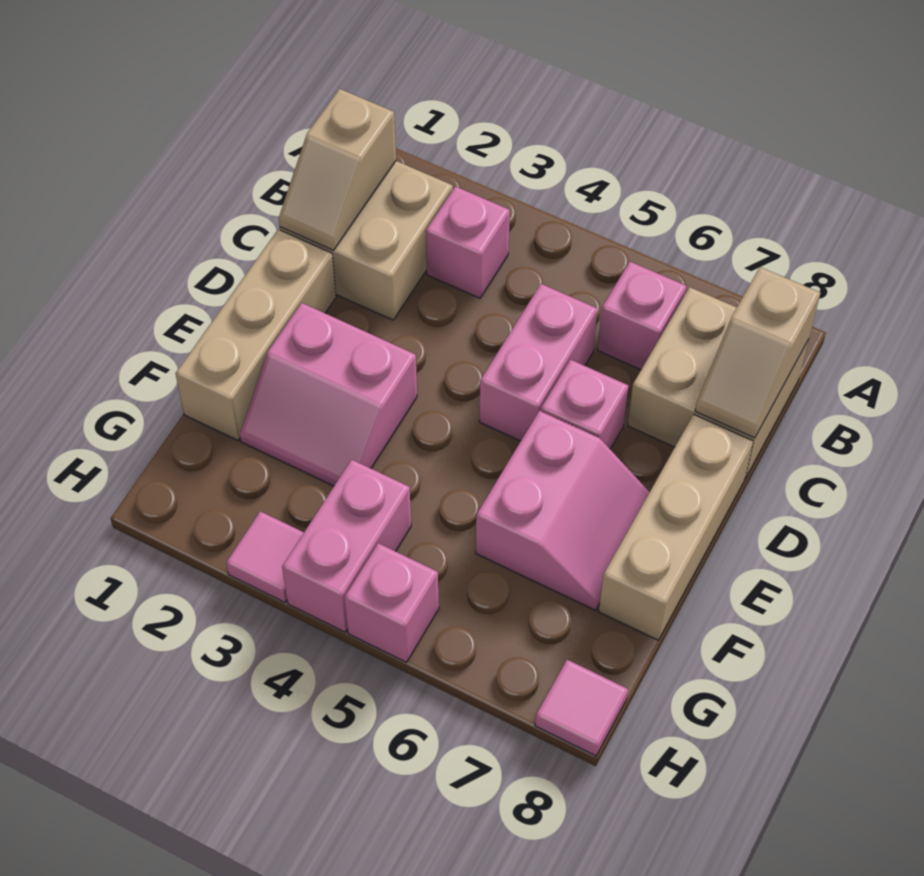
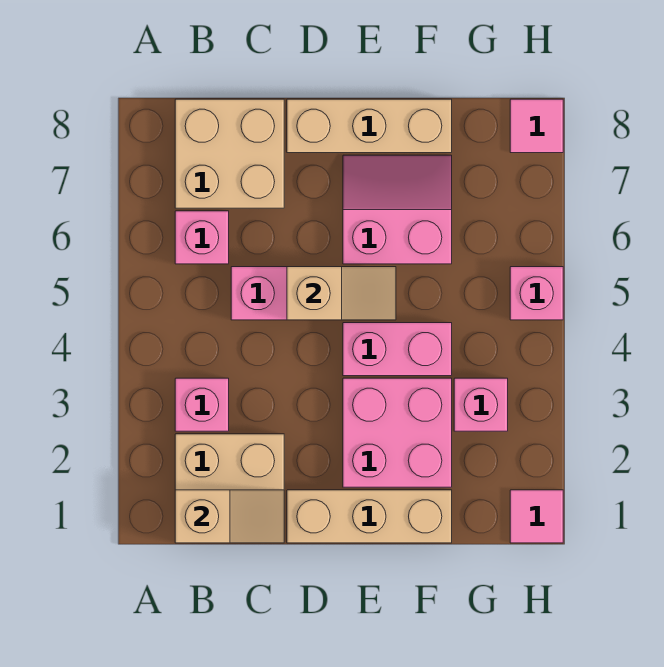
tan slope B8:C8 level 2 top B -> tan slope D5:E5 level 2 top D
pink brick D6 level 1 -> pink brick G3 level 1
pink slope E2:F3 level 1 top E -> pink brick E2:F3 level 1
pink brick G4:H4 level 1 -> pink brick E4:F4 level 1
pink tile H3 level 1 -> pink tile H1 level 1

